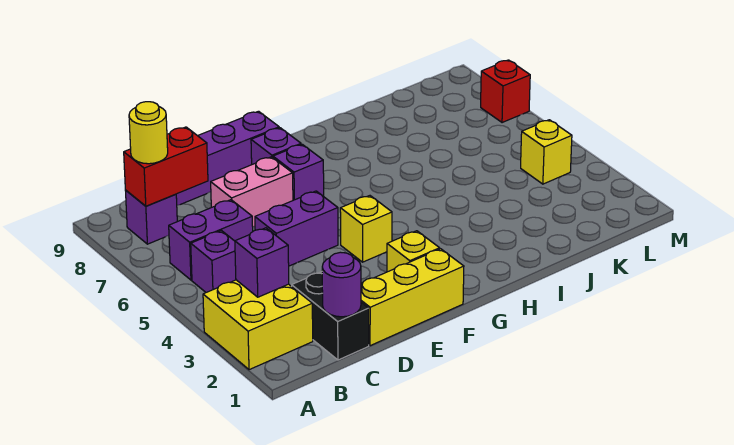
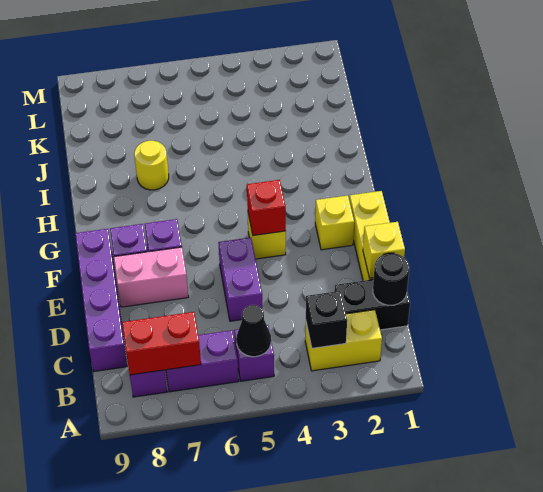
yellow brick A2:B3 level 1 -> yellow brick B2:B3 level 1
purple brick B3 level 2 -> black brick B3 level 2
none -> black cone B5 level 2
purple brick B6:C6 level 1 -> purple brick B6:B7 level 1
red brick B8:C8 level 2 -> red brick B7:B8 level 2
yellow round brick B8 level 3 -> yellow round brick I7 level 1
purple round brick C1 level 2 -> black round brick C1 level 2
pink brick D7:E7 level 1 -> pink brick E7:E8 level 1
yellow brick L4 level 1 -> yellow brick D1 level 2
red brick M7 level 1 -> red brick F4 level 2

